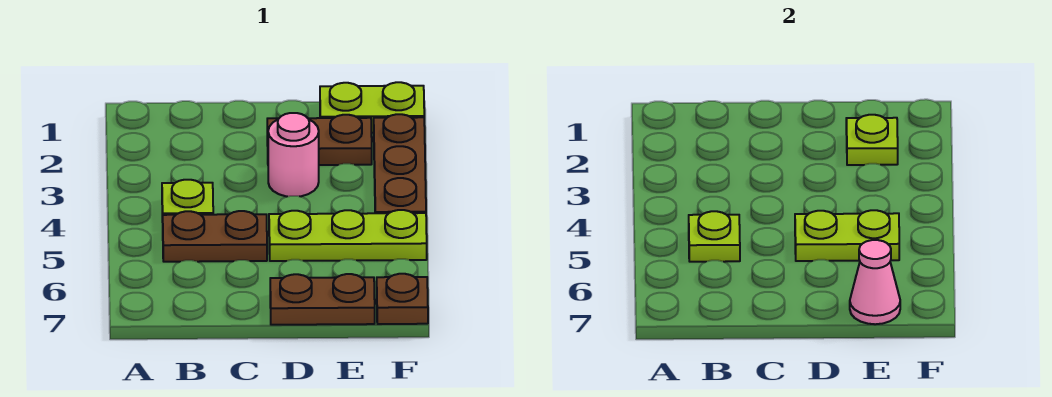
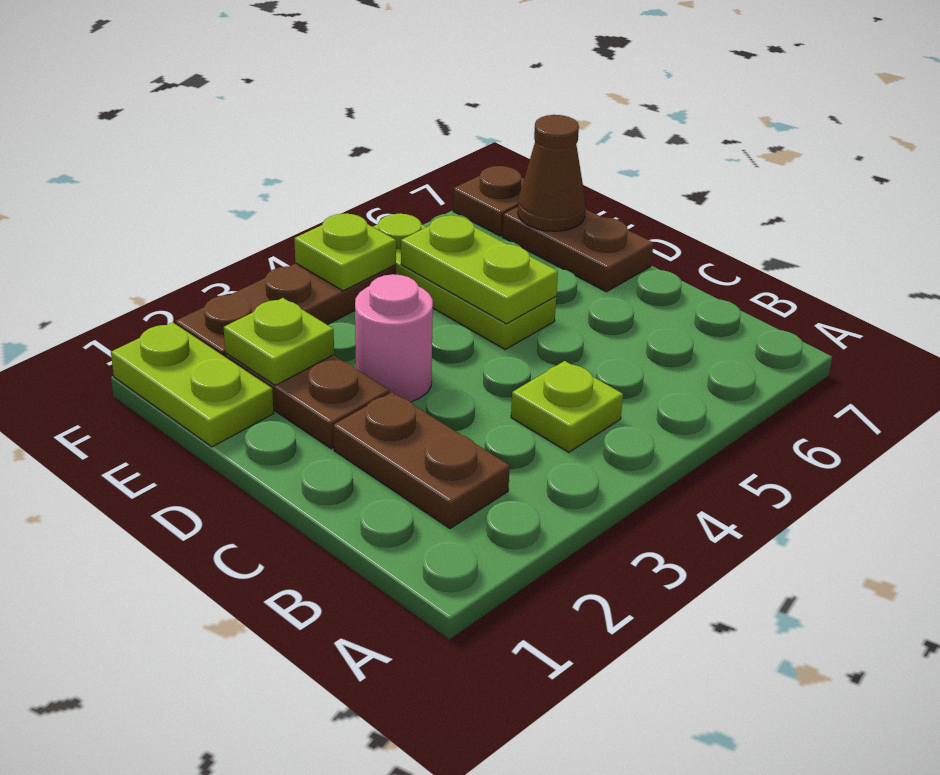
brown plate B5:C5 level 1 -> brown plate B2:C2 level 1
lime plate B5 level 2 -> lime plate F4 level 2
pink cone E7 level 2 -> brown cone E7 level 2

